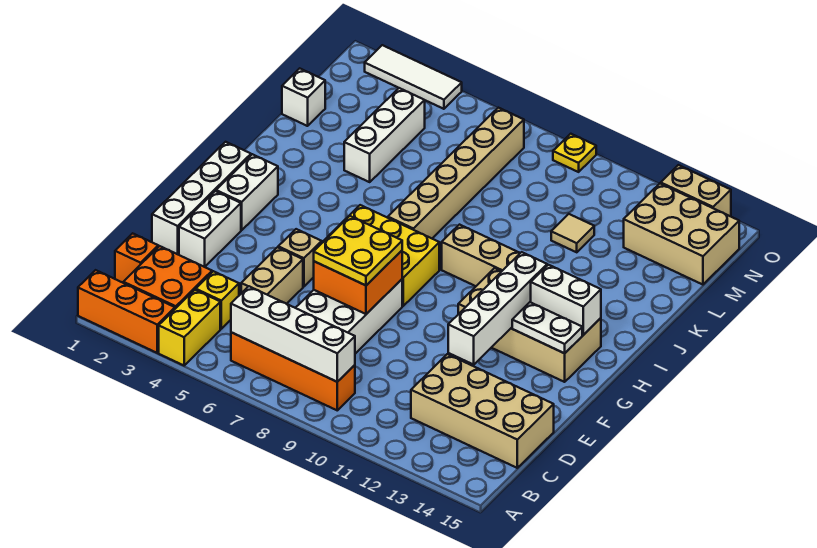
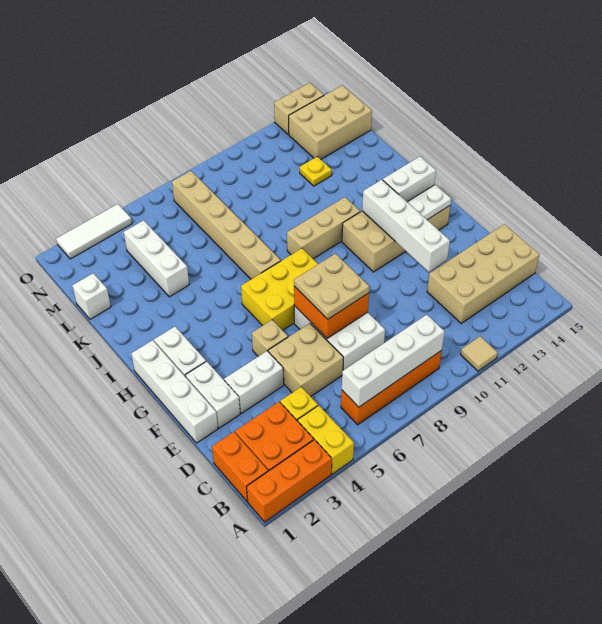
orange brick C1 level 1 -> orange brick B1:C1 level 1
tan brick D5:E5 level 1 -> tan brick D5:E6 level 1
none -> white brick E3:E4 level 1
yellow plate E7:F8 level 3 -> tan plate E7:F8 level 3
tan tile L11 level 1 -> tan tile A11 level 1
yellow plate O9 level 1 -> yellow plate L12 level 1

